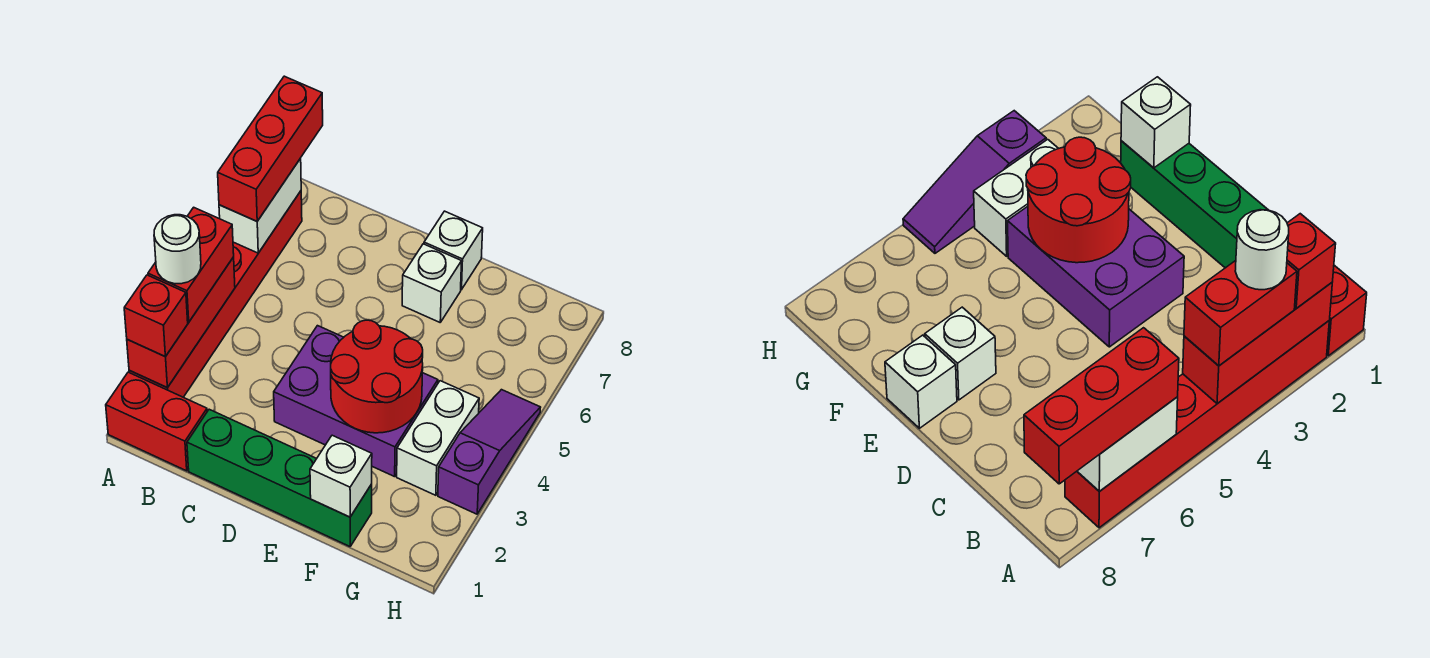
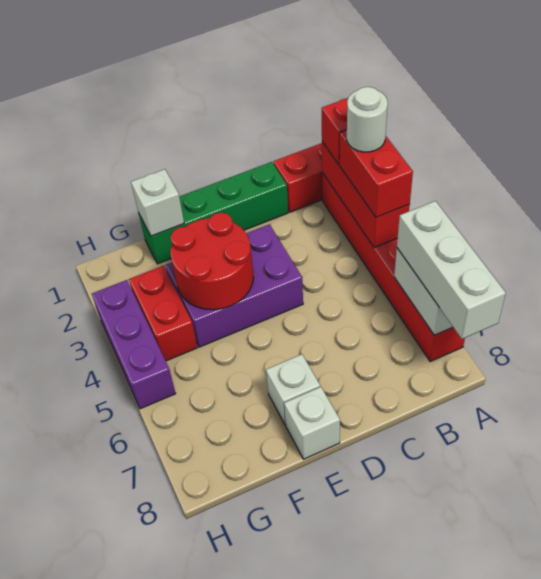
red brick A6:A8 level 3 -> white brick A6:A8 level 3
white brick G3:G4 level 1 -> red brick G3:G4 level 1
purple slope H3:H5 level 1 top 3 -> purple brick H3:H5 level 1

